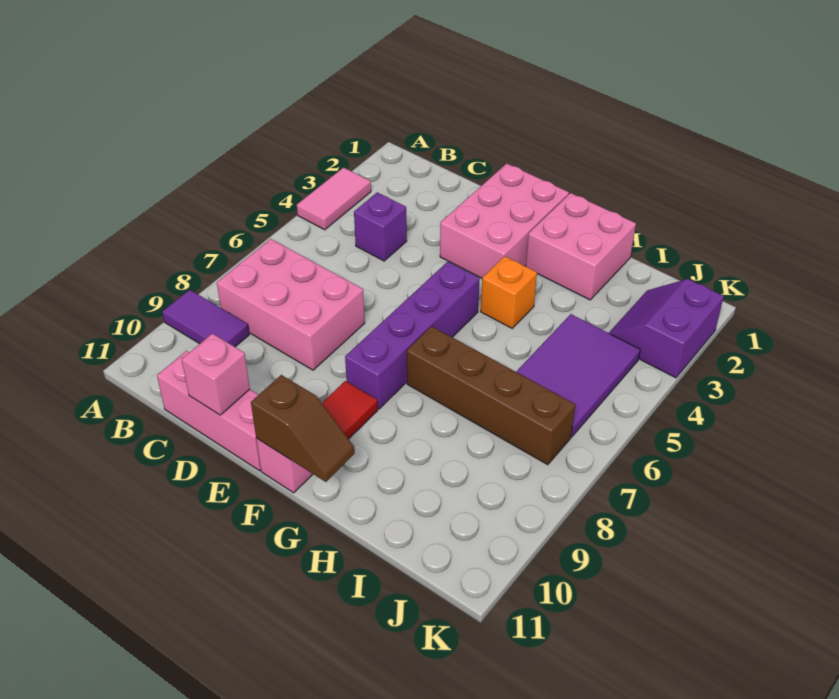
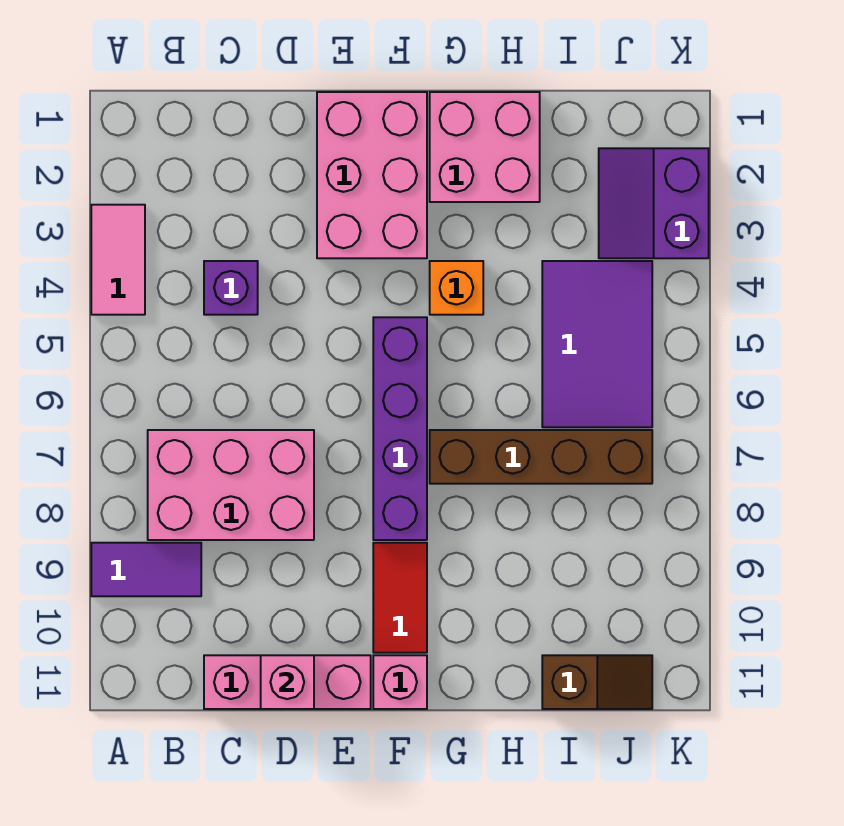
brown slope F11:G11 level 2 top F -> brown slope I11:J11 level 1 top I

